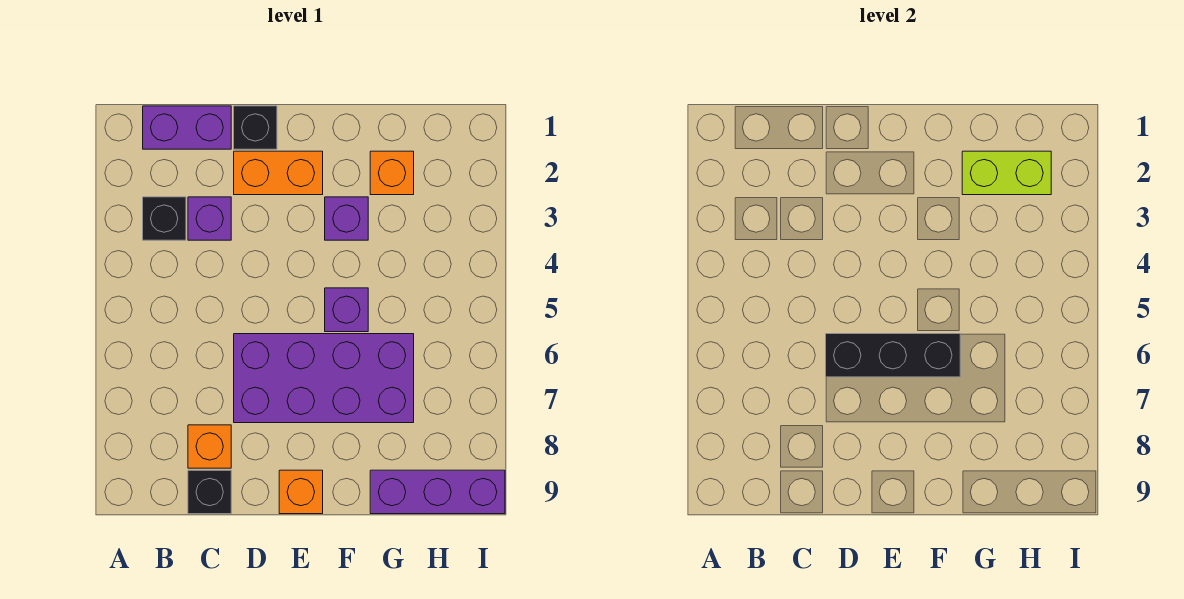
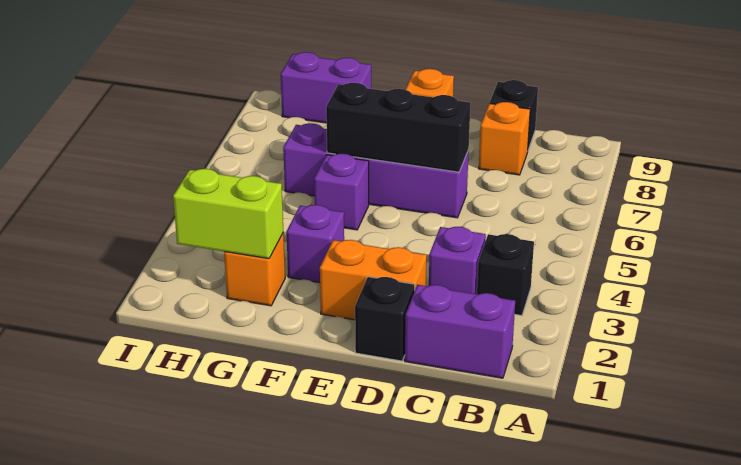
purple brick D6:G7 level 1 -> purple brick D6:G6 level 1
purple brick G9:I9 level 1 -> purple brick G9:H9 level 1

